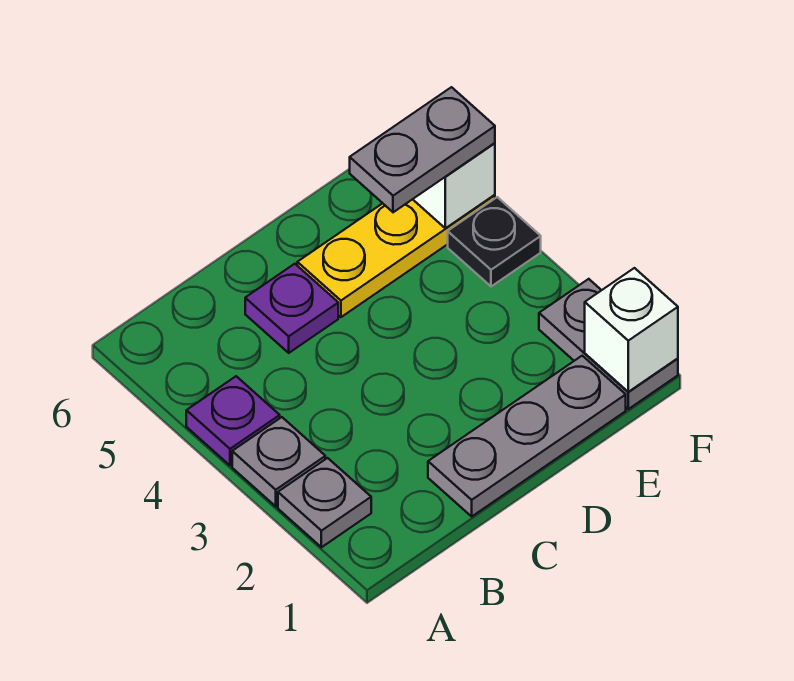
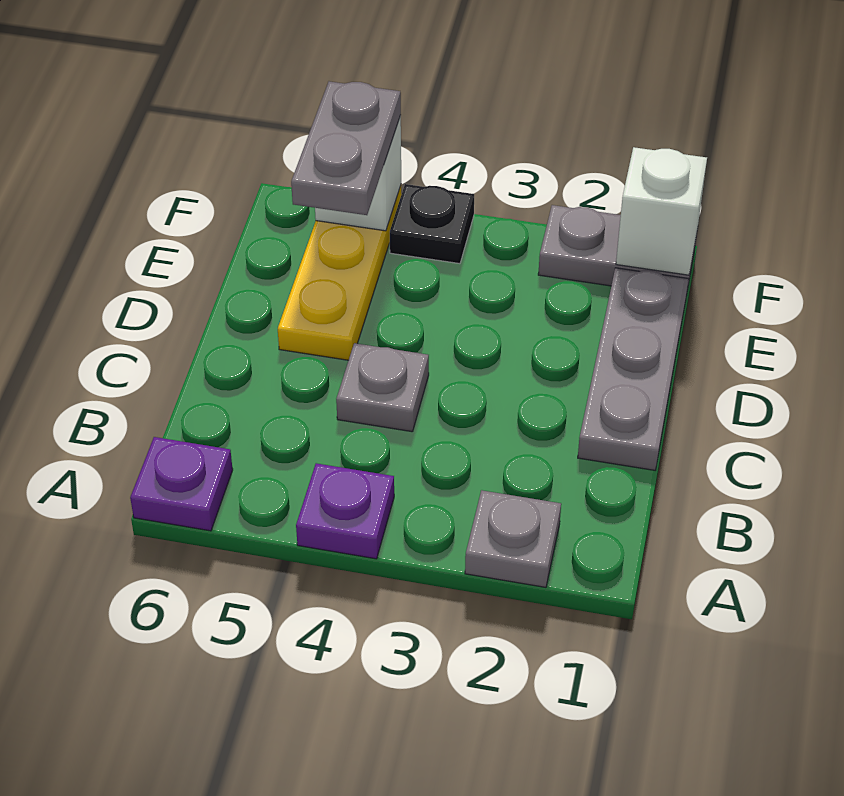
grey plate A3 level 1 -> grey plate C4 level 1
purple plate C5 level 1 -> purple plate A6 level 1

